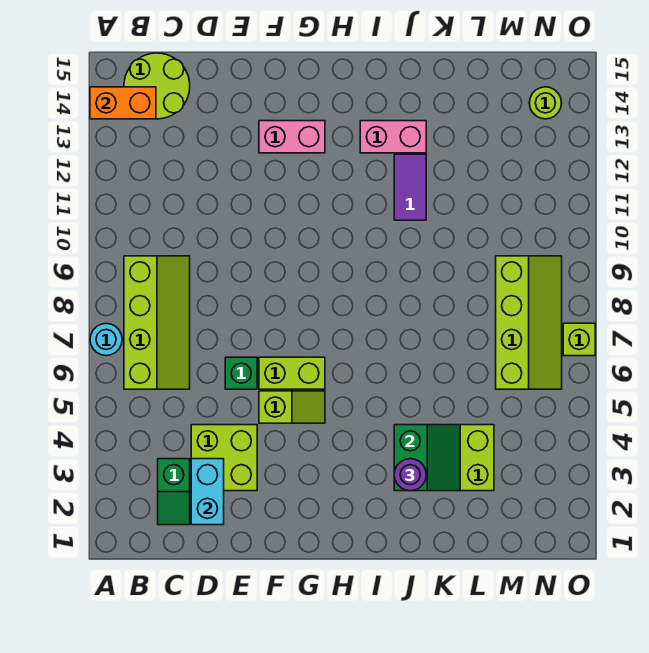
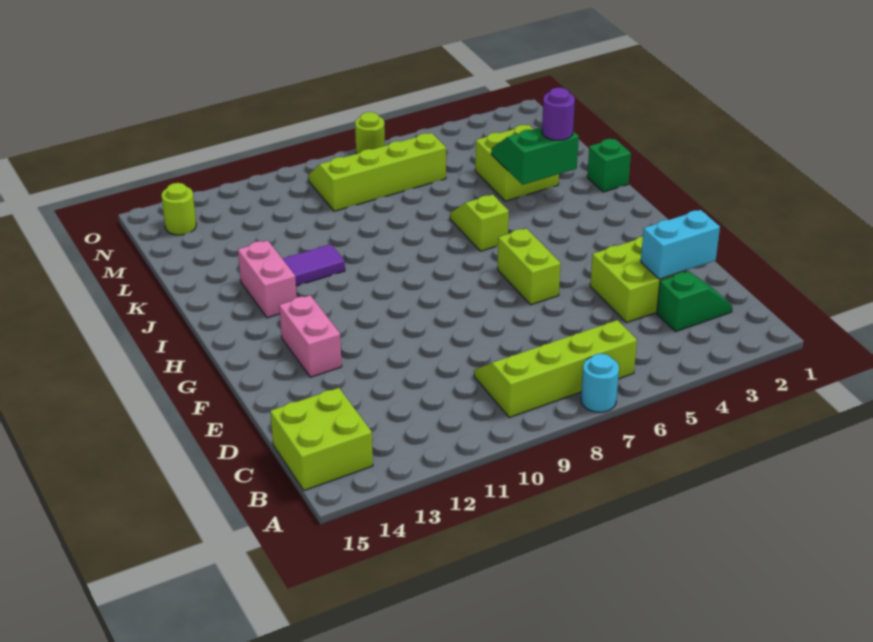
orange brick A14:B14 level 2 -> none
lime round brick B14:C15 level 1 -> lime brick B14:C15 level 1
green brick E6 level 1 -> green brick J1 level 1
lime slope F5:G5 level 1 top F -> lime slope I6:J6 level 1 top I
lime brick O7 level 1 -> lime round brick O7 level 1

